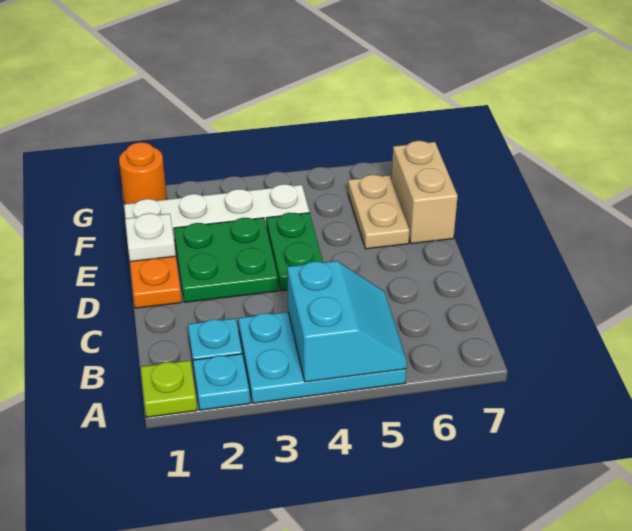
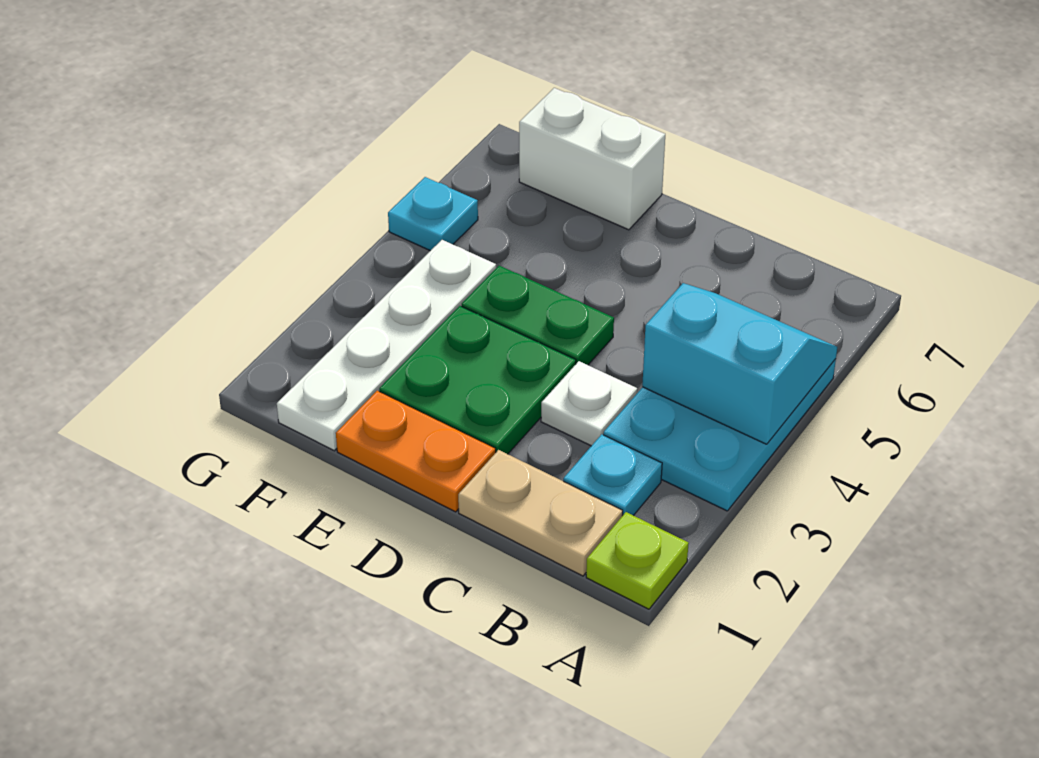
cyan plate A2 level 1 -> cyan plate G5 level 1
white plate E1 level 2 -> white plate C3 level 1
tan plate E6:F6 level 1 -> tan plate B1:C1 level 1
tan brick E7:F7 level 1 -> white brick E7:F7 level 1
orange round brick G1 level 1 -> none

